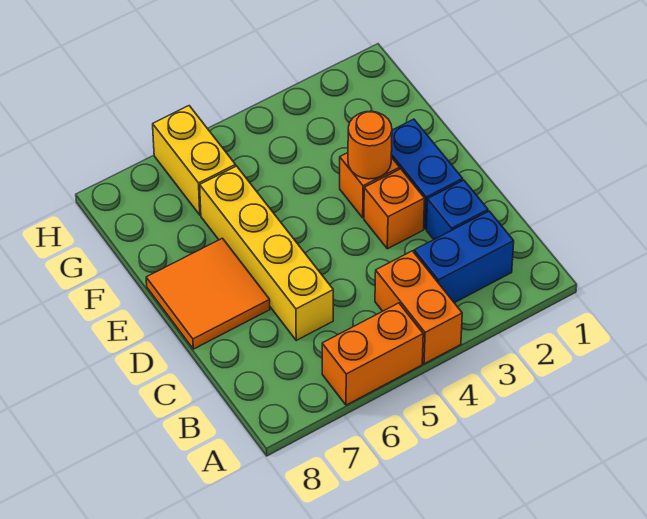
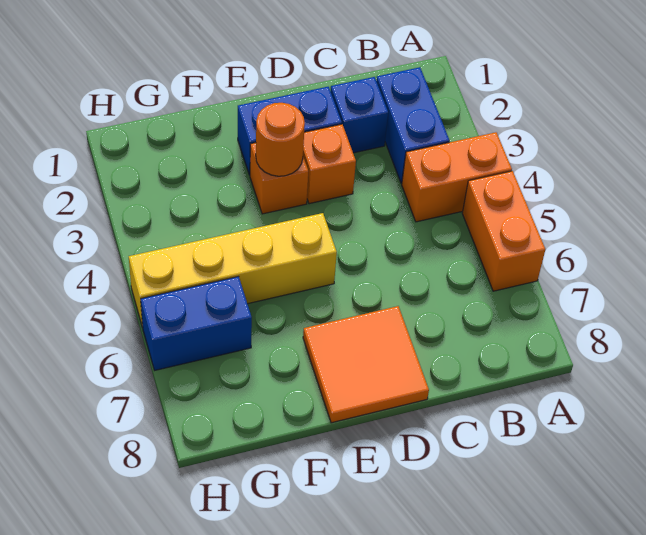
yellow brick C6:F6 level 1 -> yellow brick E5:H5 level 1
yellow brick G6:H6 level 1 -> blue brick G6:H6 level 1

